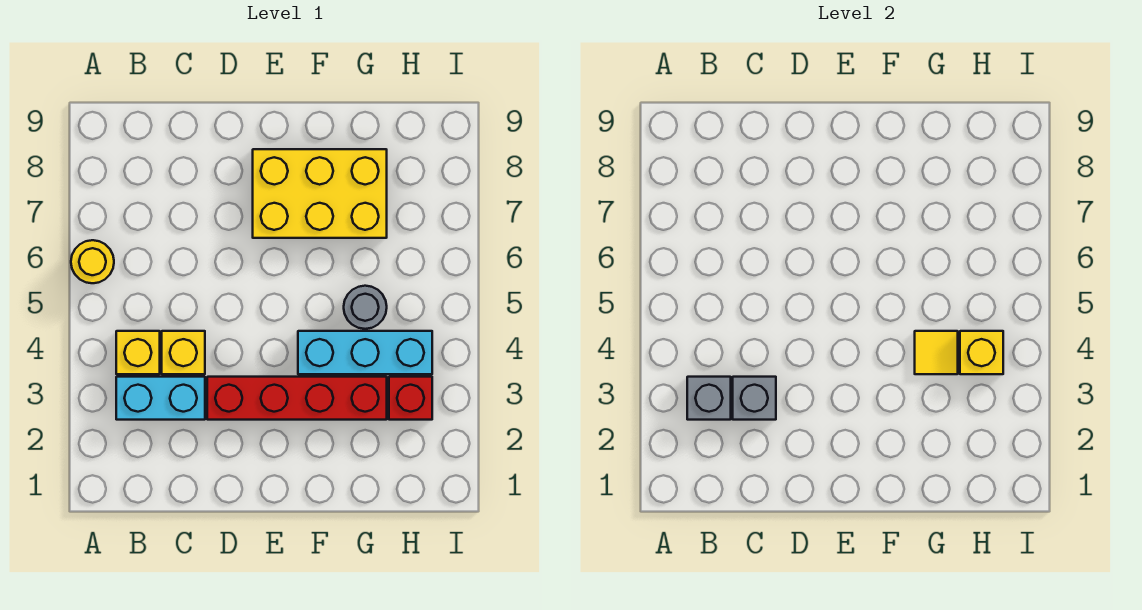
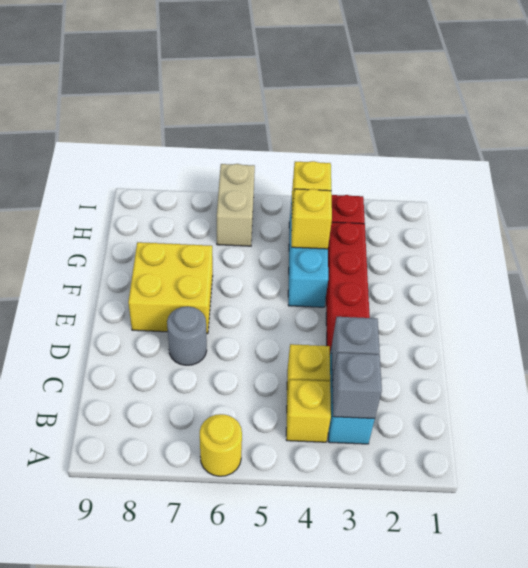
yellow brick E7:G8 level 1 -> yellow brick E7:F8 level 1
yellow tile G4 level 2 -> yellow brick G4 level 2
grey round brick G5 level 1 -> grey round brick D7 level 1
none -> tan brick H6:I6 level 1

